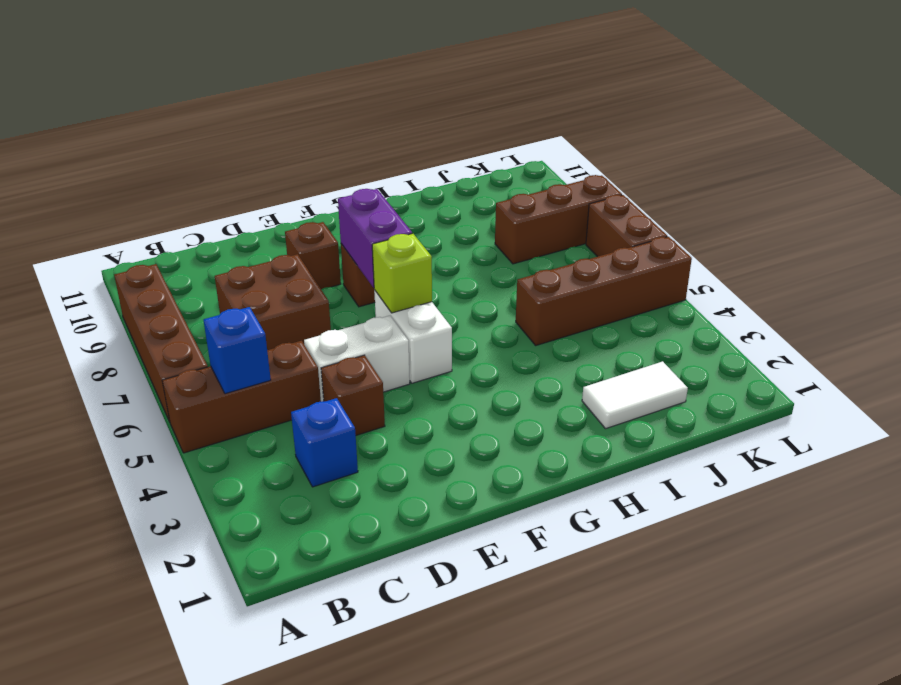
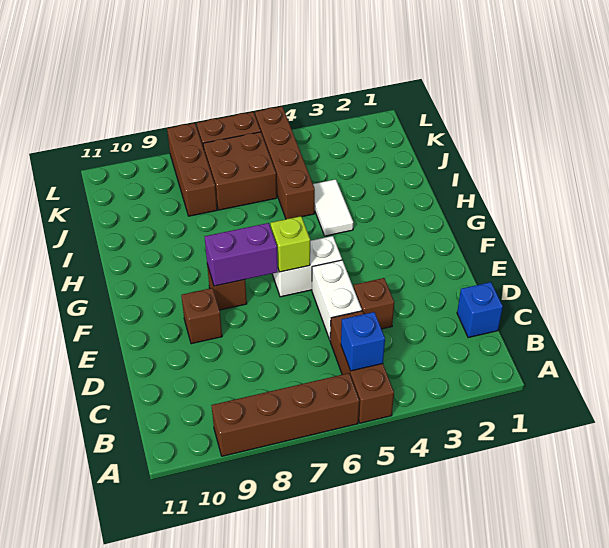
blue brick C3 level 1 -> blue brick C1 level 1
brown brick C7:D8 level 1 -> brown brick J6:K7 level 1
white tile I2:J2 level 1 -> white tile H4:I4 level 1

